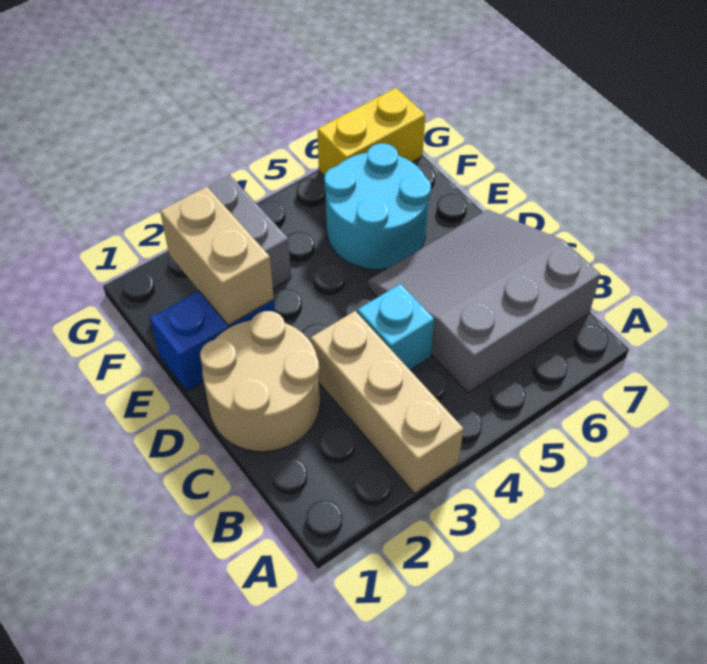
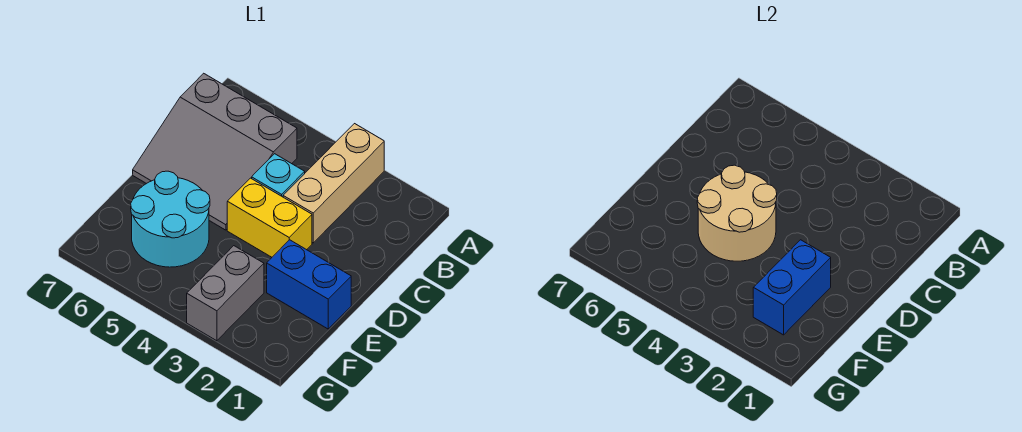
tan round brick C1:D2 level 1 -> tan round brick D4:E5 level 2
tan brick E2:F2 level 2 -> blue brick E2:F2 level 2
yellow brick G6:G7 level 1 -> yellow brick D3:D4 level 1

